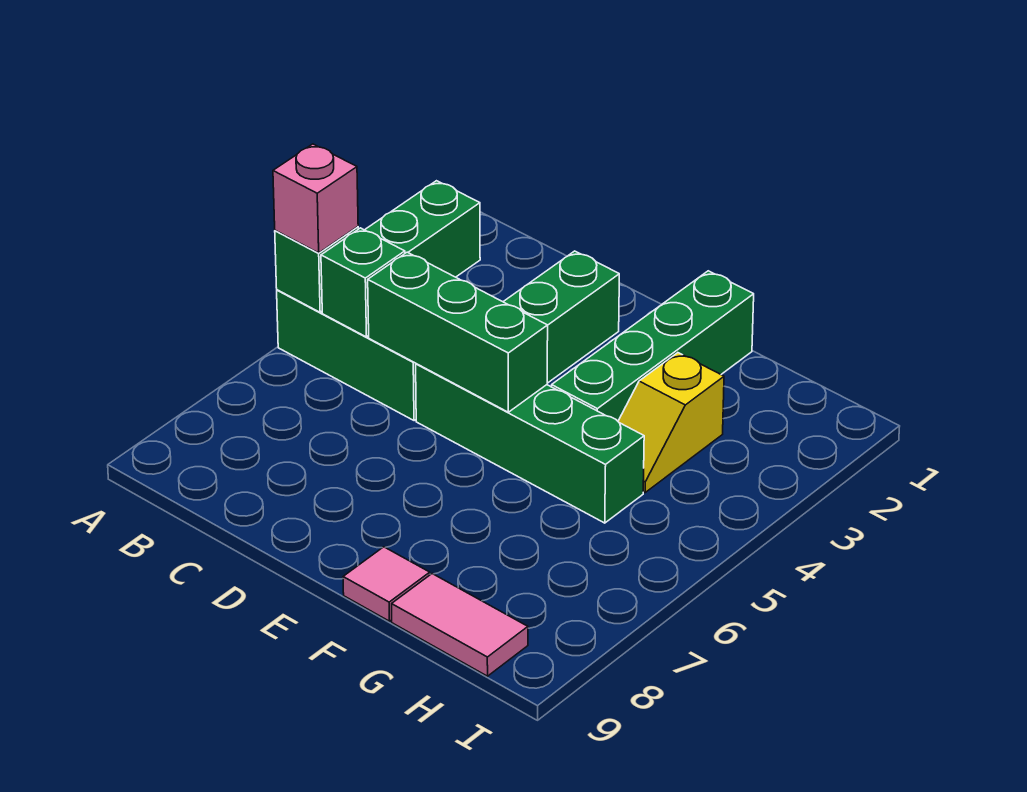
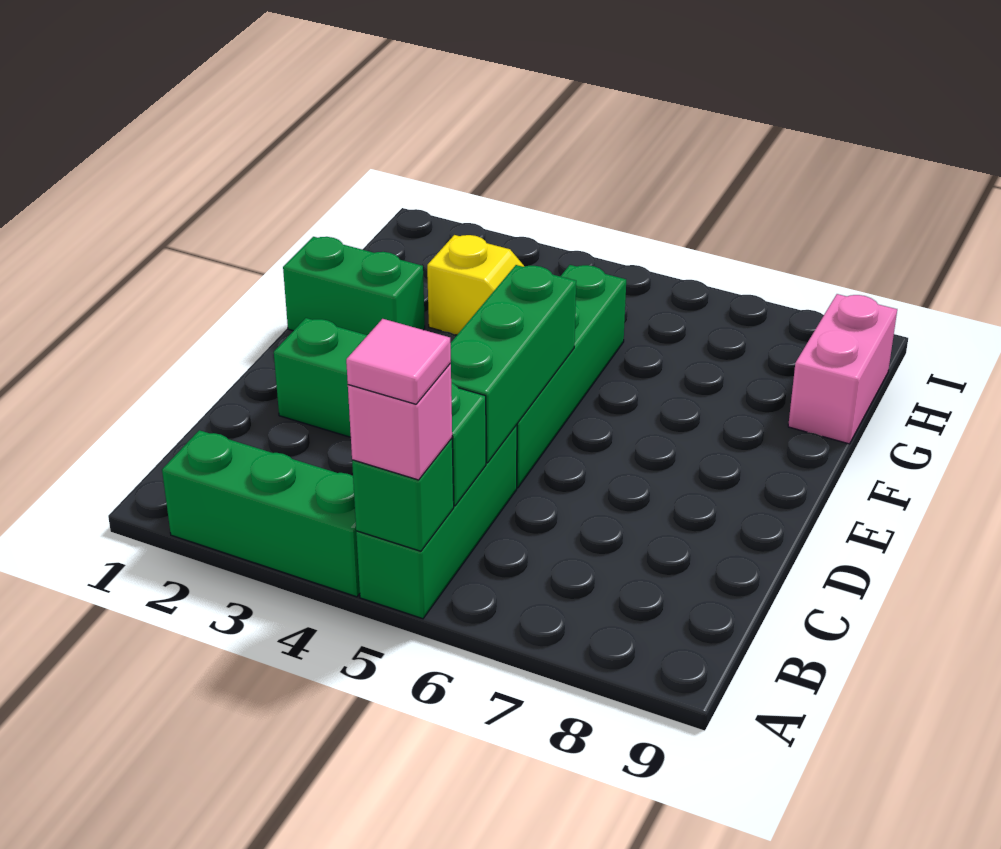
green brick F1:F4 level 1 -> green brick F1:F2 level 1
pink tile F9 level 1 -> pink tile A5 level 4
pink tile G9:H9 level 1 -> pink brick G9:H9 level 1

